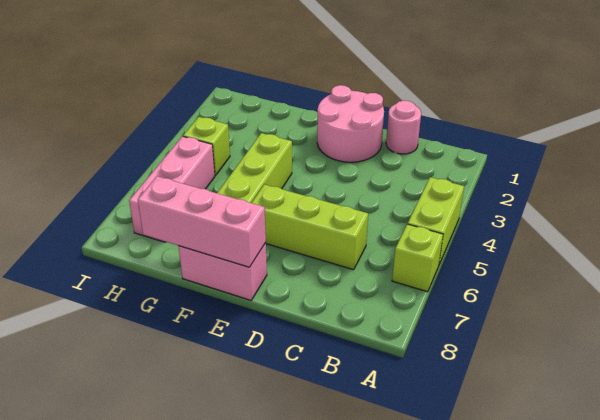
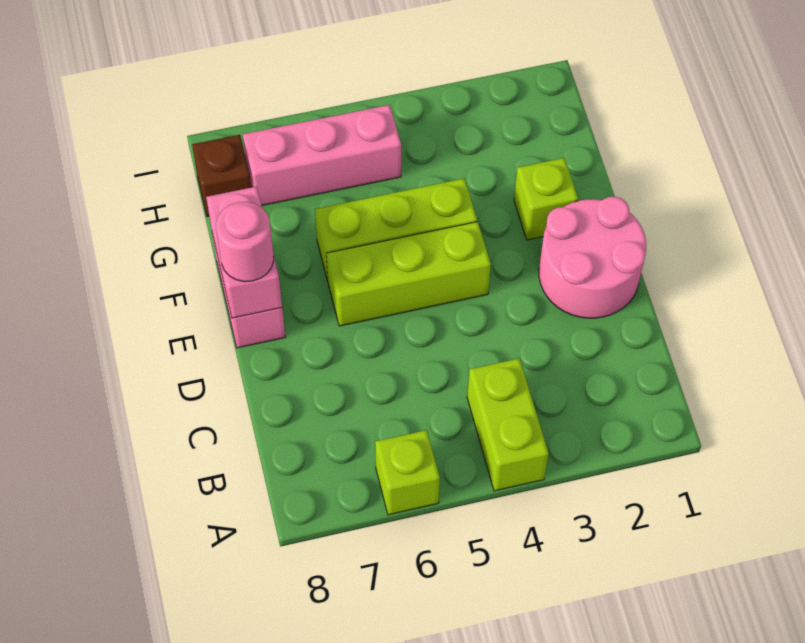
lime brick A4:A5 level 1 -> lime brick A4:B4 level 1
pink round brick C1 level 1 -> pink round brick E8 level 3
lime brick C6:E6 level 1 -> lime brick E4:E6 level 1
pink brick E8:G8 level 2 -> pink brick E8:F8 level 2
lime brick H4 level 1 -> lime brick F2 level 1
none -> brown brick H8 level 1

